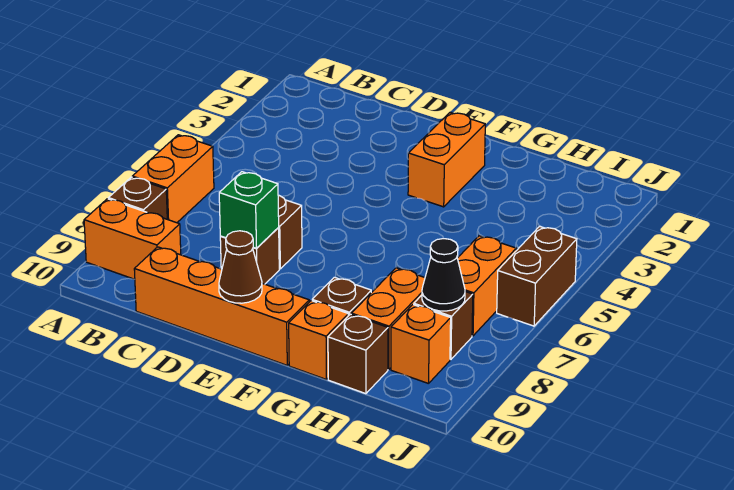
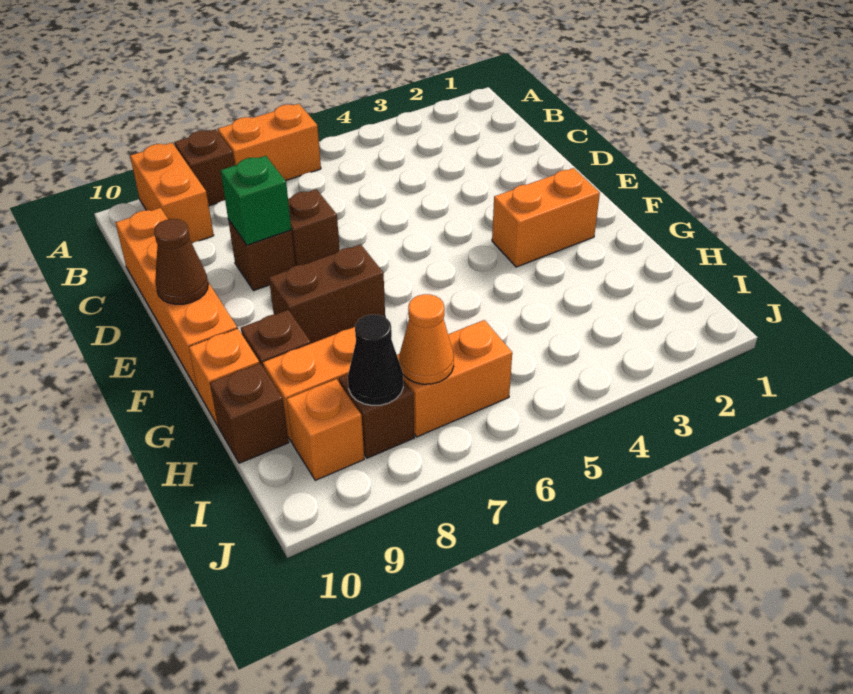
none -> orange cone I7 level 2
brown brick J5:J6 level 1 -> brown brick F7:F8 level 1

